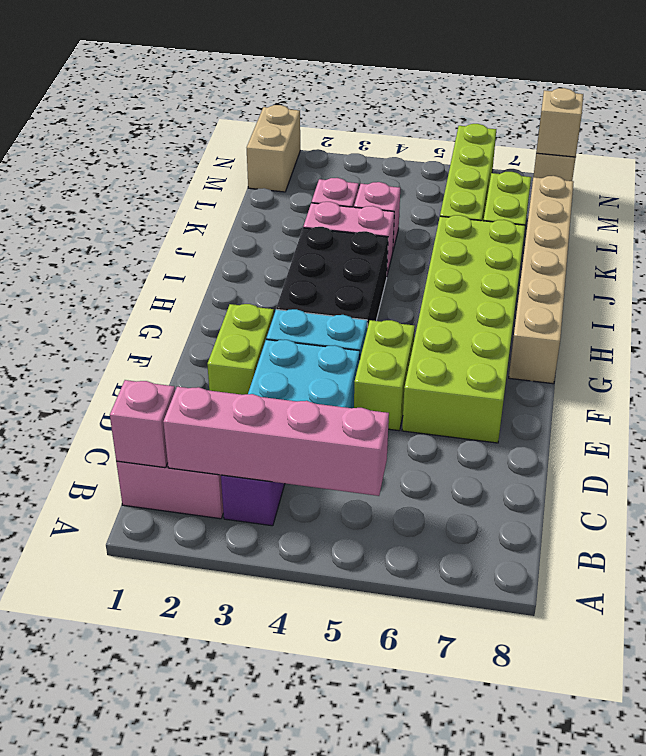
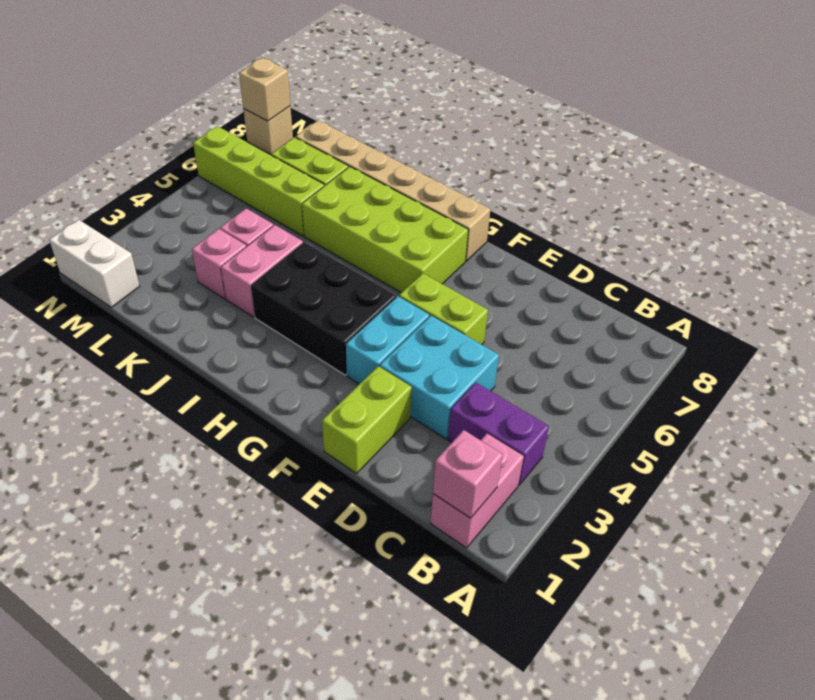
pink brick B2:B5 level 2 -> none
lime brick E2:F2 level 1 -> lime brick E1:E2 level 1
lime brick E6:J7 level 1 -> lime brick G6:J7 level 1
tan brick M1:N1 level 1 -> white brick M1:N1 level 1

